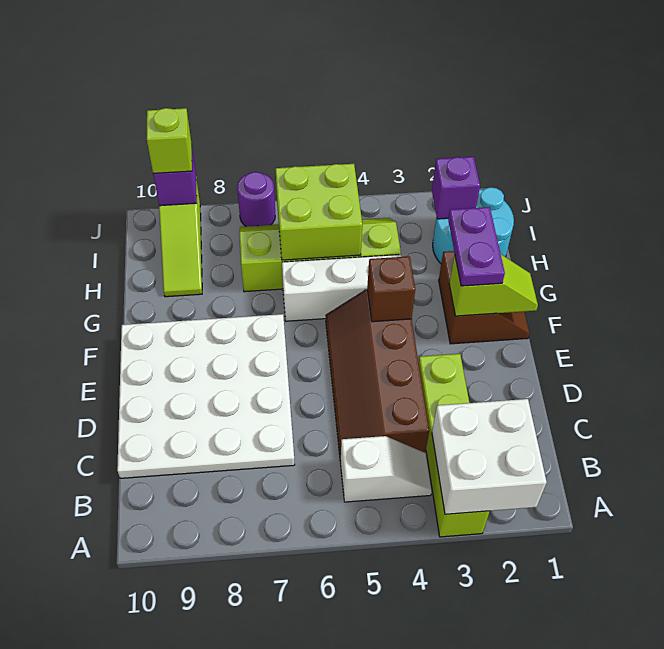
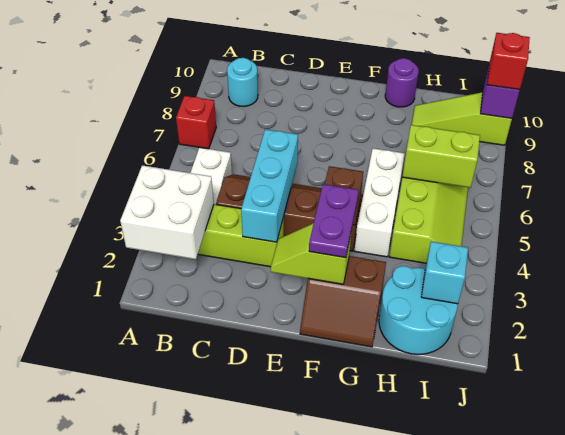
none -> red brick A7 level 1
none -> cyan round brick B9 level 1
white plate C7:F10 level 1 -> none
none -> cyan brick D3:D5 level 2
lime slope F1:F2 level 2 top 2 -> lime slope E2:F2 level 2 top F
purple plate F2:G2 level 3 -> purple plate F2:F3 level 3
lime brick H5:I6 level 2 -> lime brick H6:I6 level 2
purple brick I2 level 2 -> cyan brick I2 level 2
purple round brick J7 level 1 -> purple round brick G10 level 1
lime brick J9 level 3 -> red brick J9 level 3

